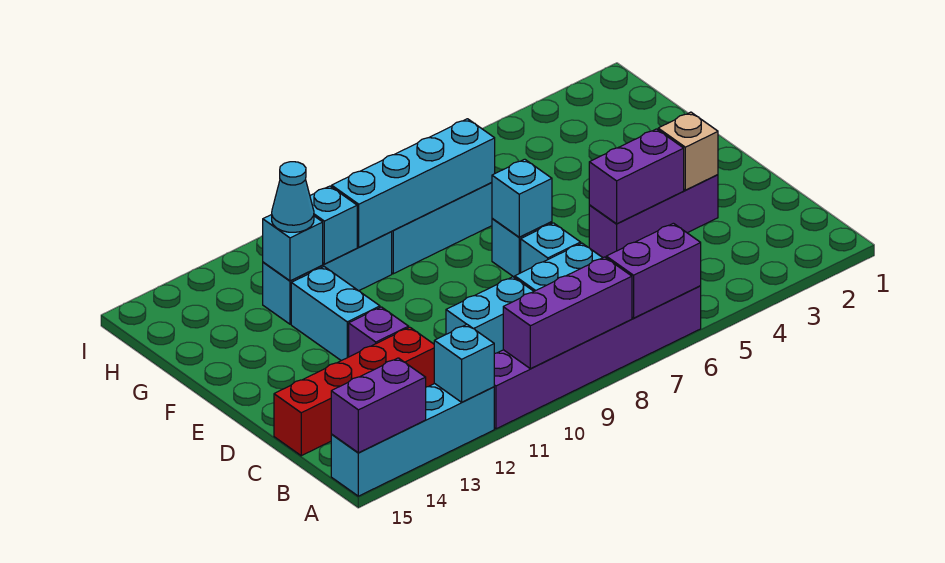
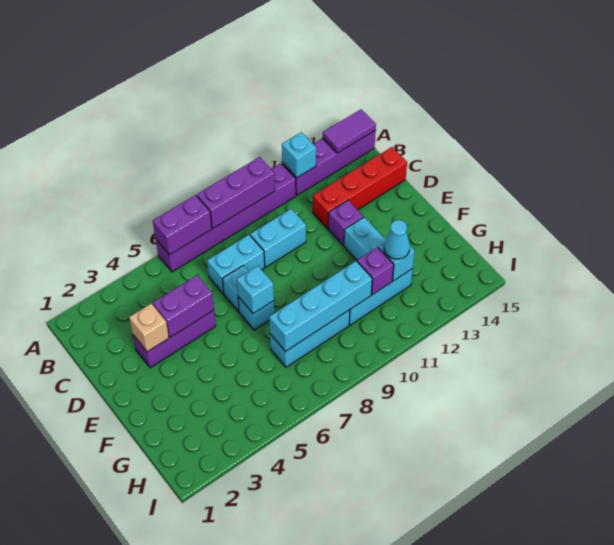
cyan brick A12:A15 level 1 -> purple brick A12:A15 level 1
purple brick A14:A15 level 2 -> purple tile A14:A15 level 2
cyan brick G11 level 2 -> purple brick G11 level 2

